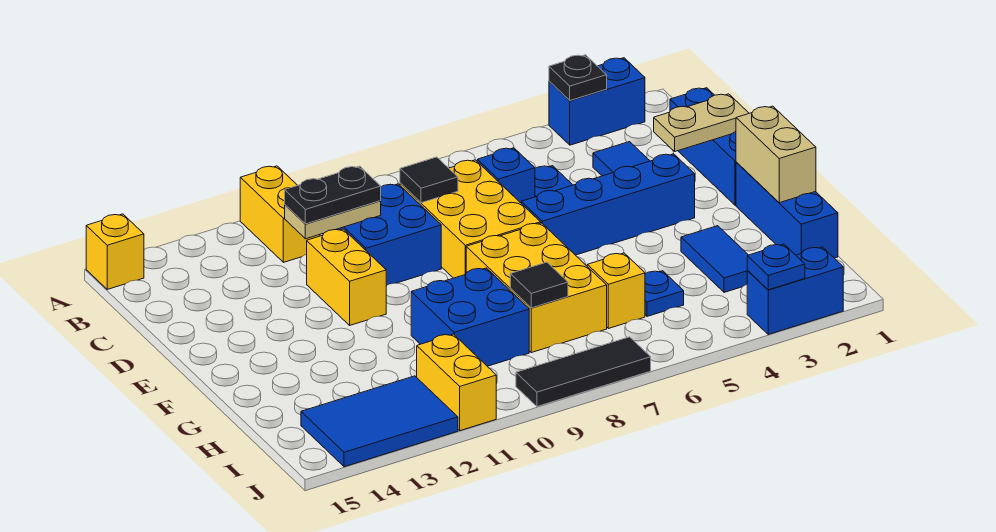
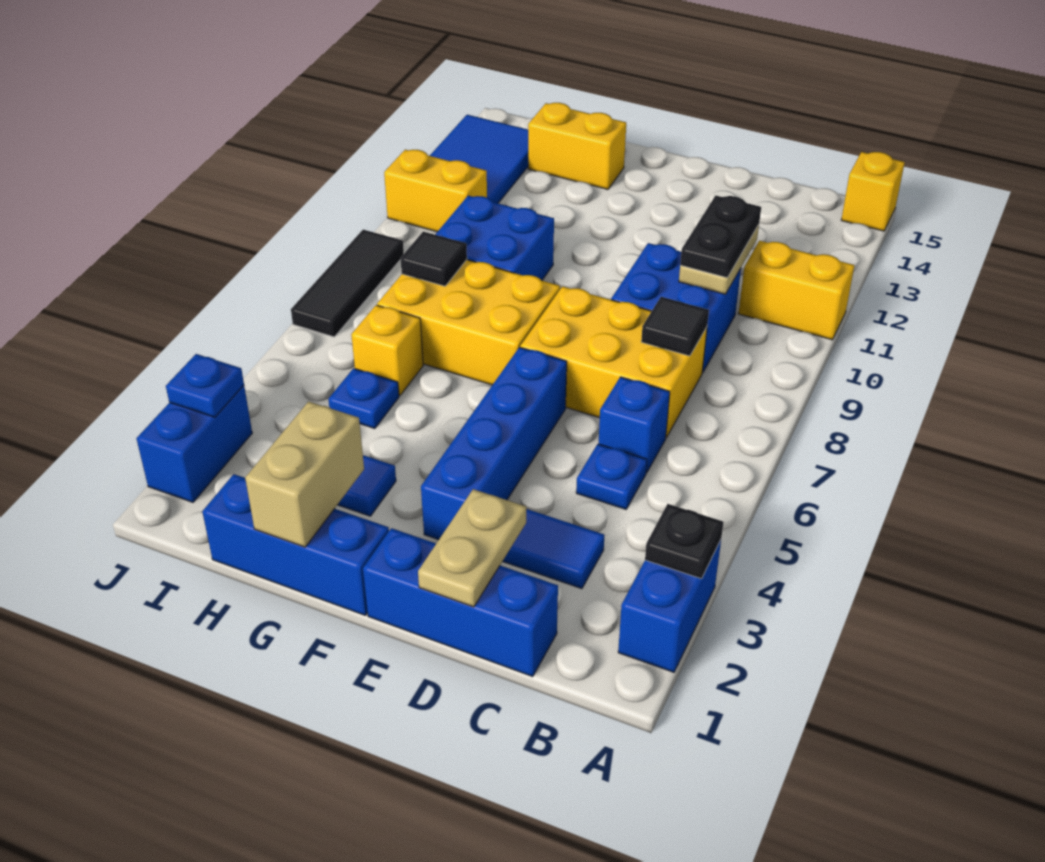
yellow brick D11:E11 level 1 -> yellow brick G14:H14 level 1
tan brick F1:G1 level 2 -> tan brick G1:G2 level 2

